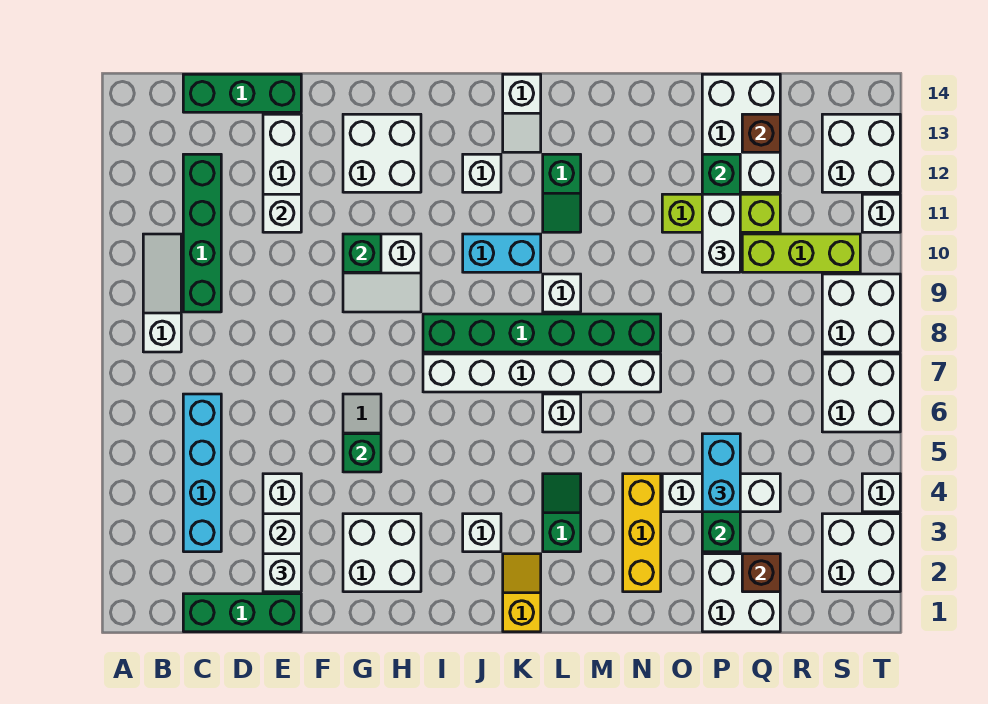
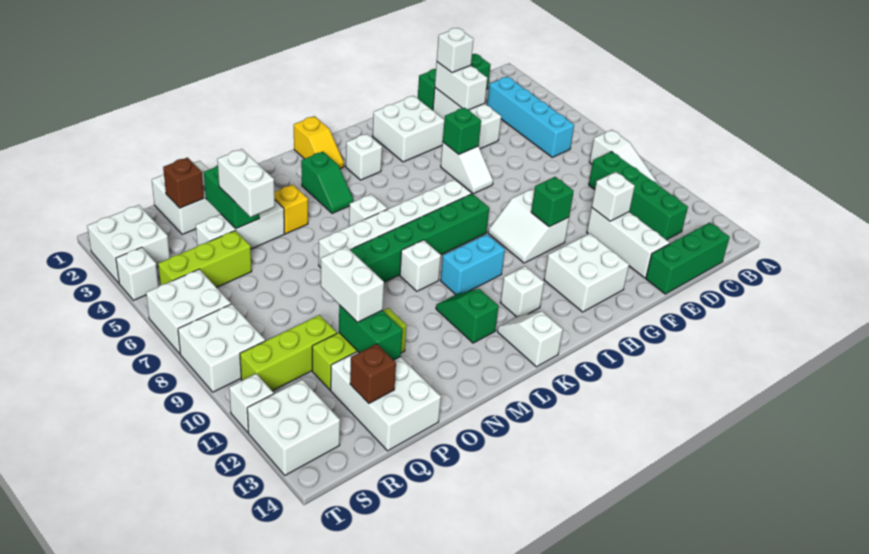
white slope G9:H10 level 1 top 10 -> white slope G9:H10 level 1 top G
yellow brick N2:N4 level 1 -> yellow brick N4 level 1
cyan brick P4:P5 level 3 -> white brick P4:P5 level 3
none -> lime brick Q5:S5 level 1

